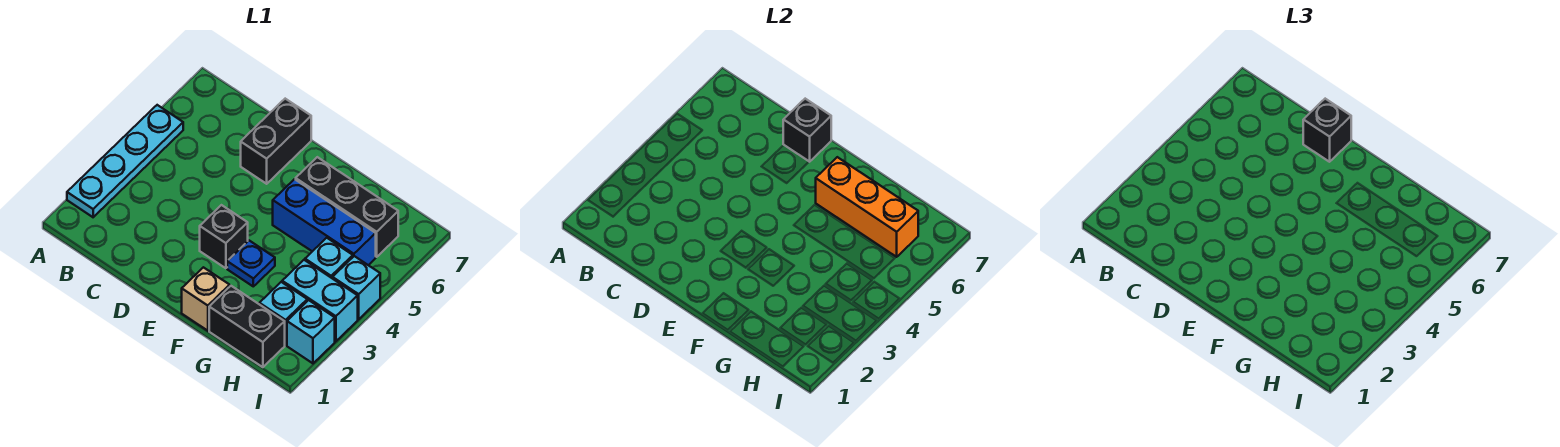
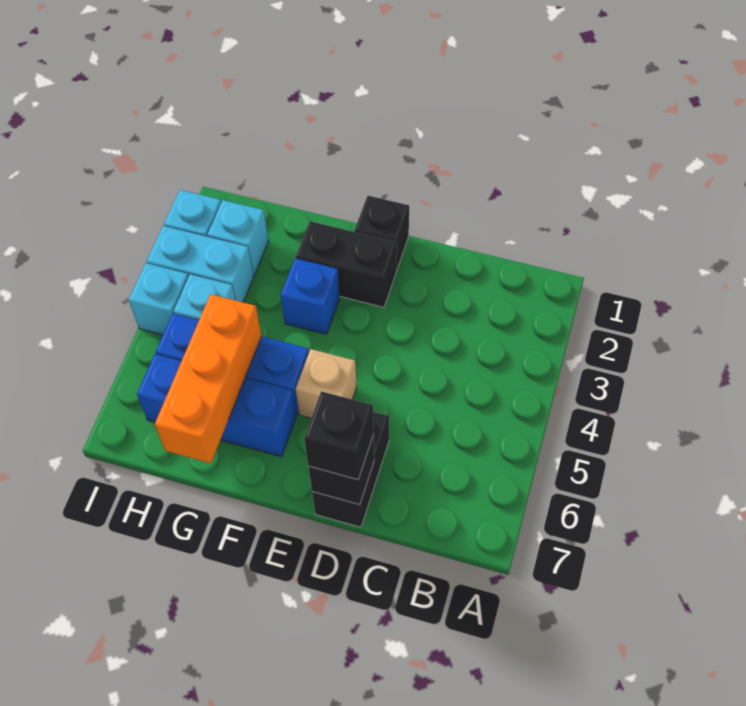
cyan plate A2:A5 level 1 -> none
black brick E3 level 1 -> black brick E1 level 1
tan brick F1 level 1 -> tan brick E5 level 1
blue plate F3 level 1 -> blue brick F3 level 1
black brick F6:H6 level 1 -> blue brick F6:H6 level 1
orange brick F6:H6 level 2 -> orange brick G5:G7 level 2
black brick G1:H1 level 1 -> black brick E2:F2 level 1

